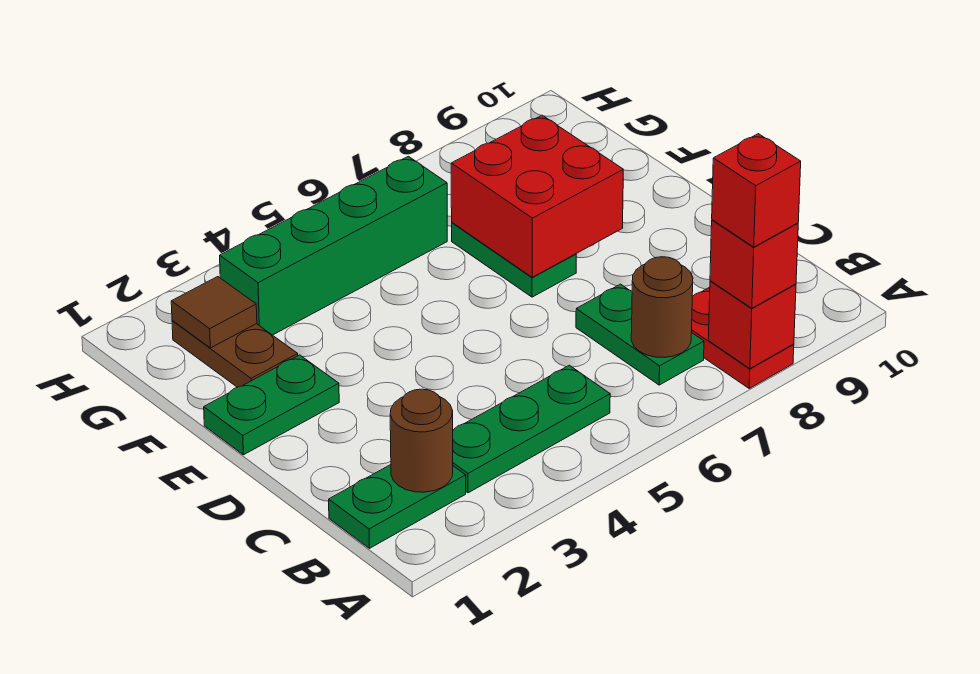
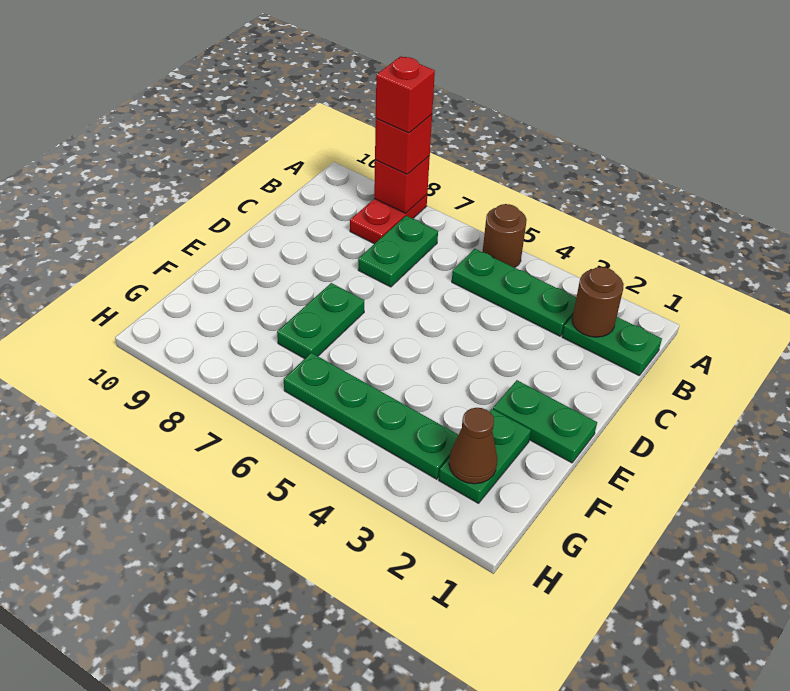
brown round brick B7 level 2 -> brown round brick A5 level 1
red brick E7:F8 level 2 -> none
brown plate F2:G2 level 1 -> green plate F2:G2 level 1
brown tile G2 level 2 -> brown cone G2 level 2
green brick G3:G6 level 1 -> green plate G3:G6 level 1

